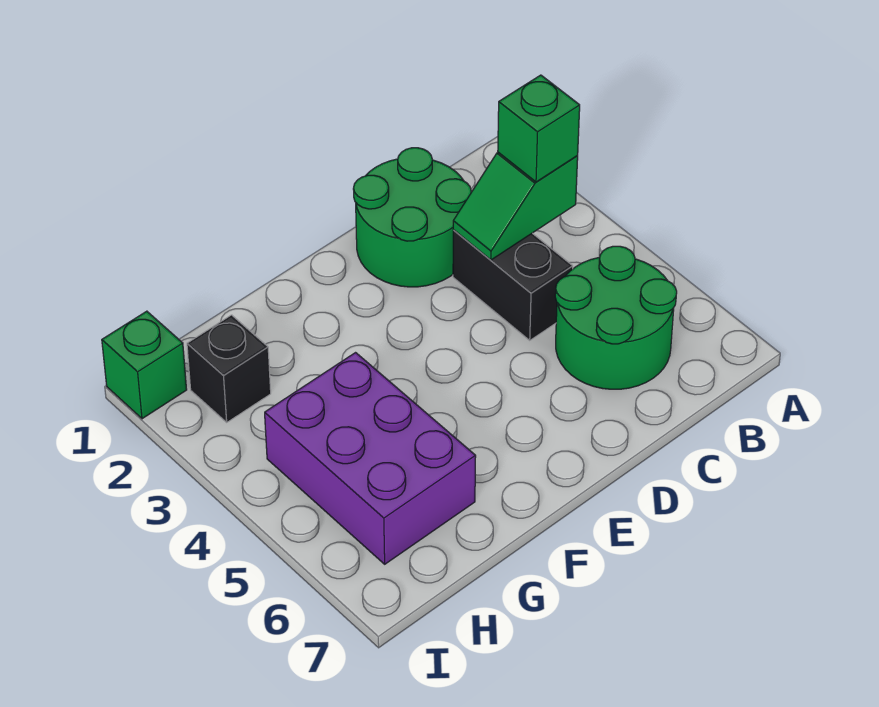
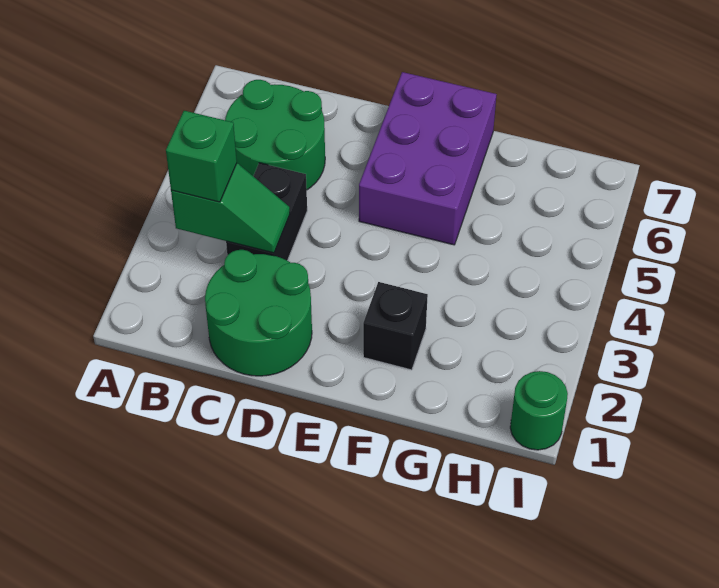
purple brick G4:H6 level 1 -> purple brick E5:F7 level 1
black brick H2 level 1 -> black brick F2 level 1
green brick I1 level 1 -> green round brick I1 level 1

